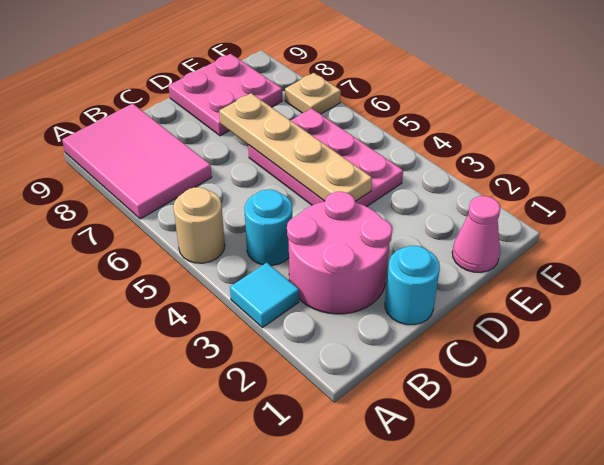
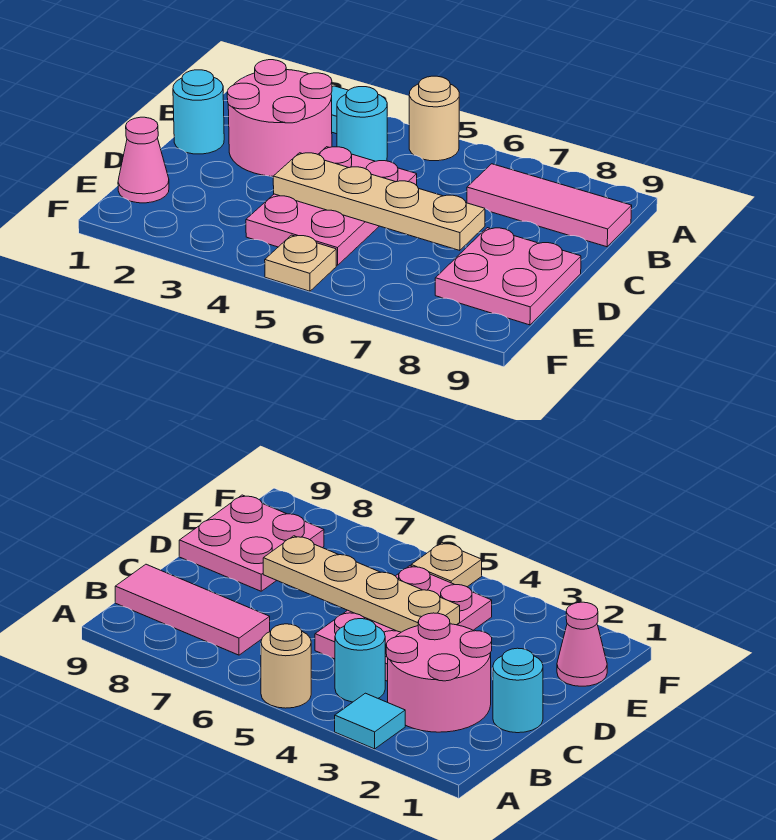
pink tile A7:B9 level 1 -> pink tile B7:B9 level 1
pink plate D4:E6 level 1 -> pink plate C4:E5 level 1
tan plate F7 level 1 -> tan plate F5 level 1

